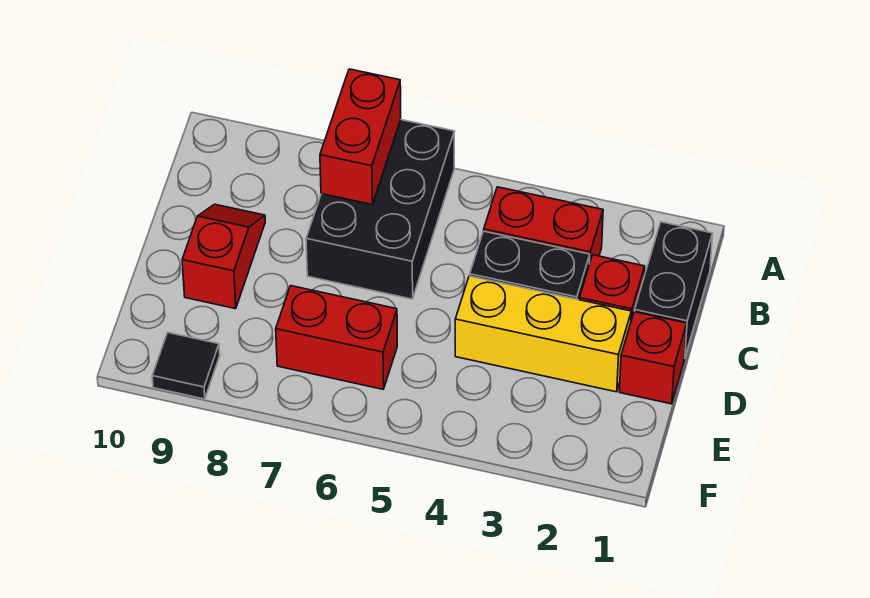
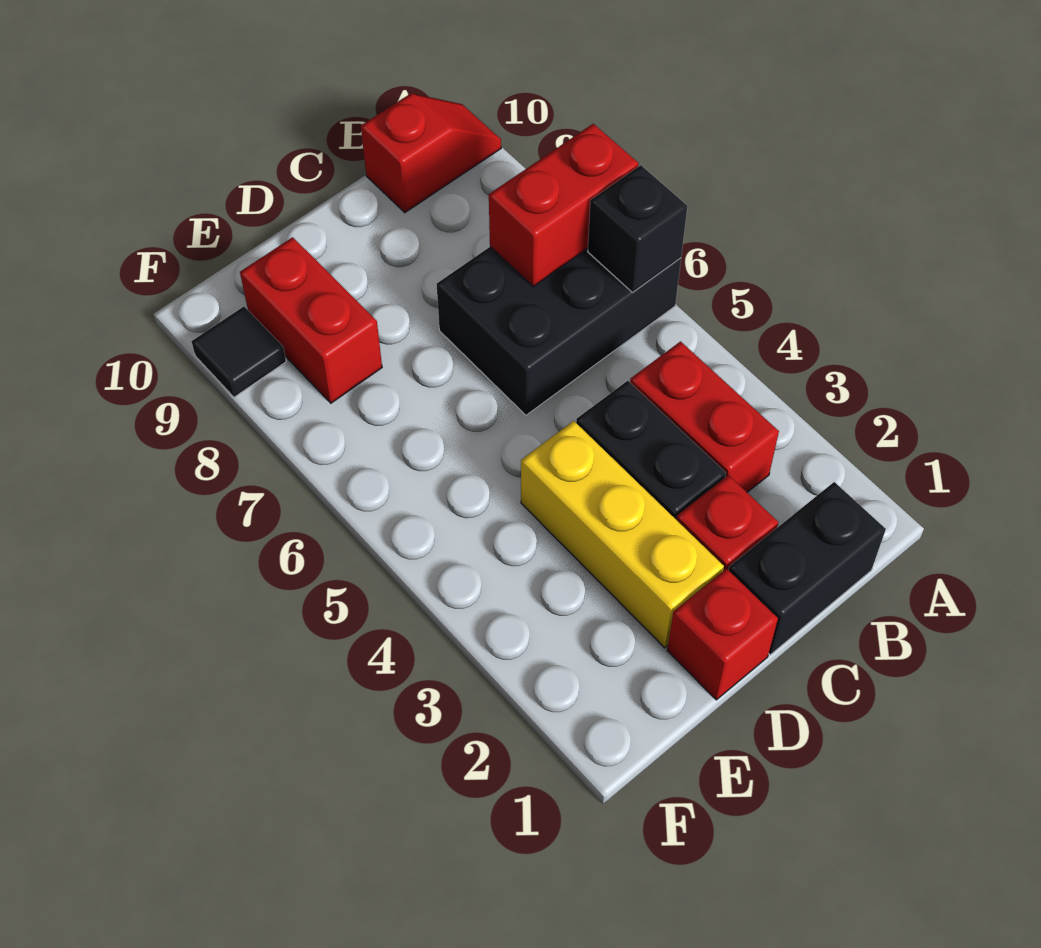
none -> black brick A6 level 2
red slope C9:D9 level 1 top D -> red slope A10:B10 level 1 top B
red brick E6:E7 level 1 -> red brick E8:E9 level 1

